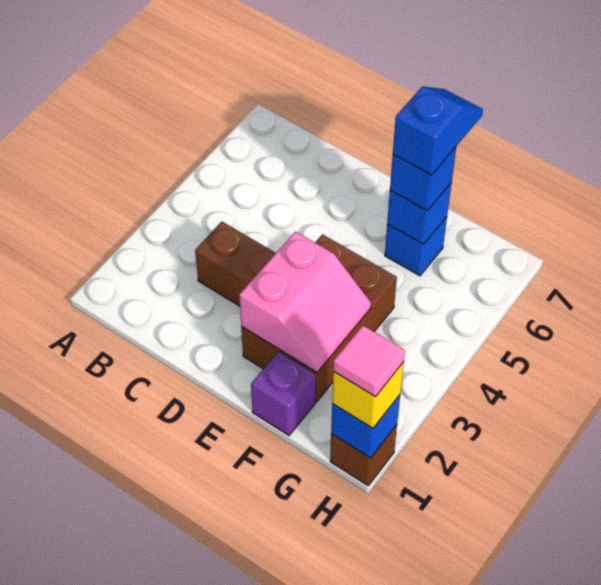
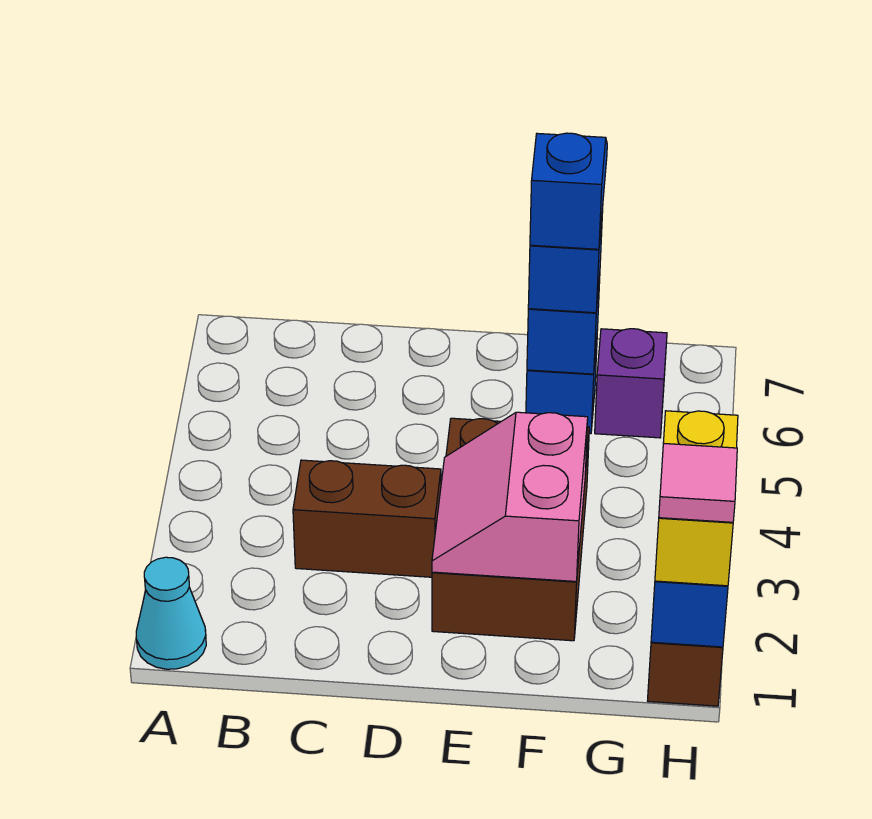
none -> cyan cone A1 level 1
pink slope E2:F3 level 2 top E -> pink slope E2:F3 level 2 top F
purple brick F1 level 1 -> purple brick G6 level 1
yellow brick H1 level 3 -> yellow brick H1:H2 level 3

